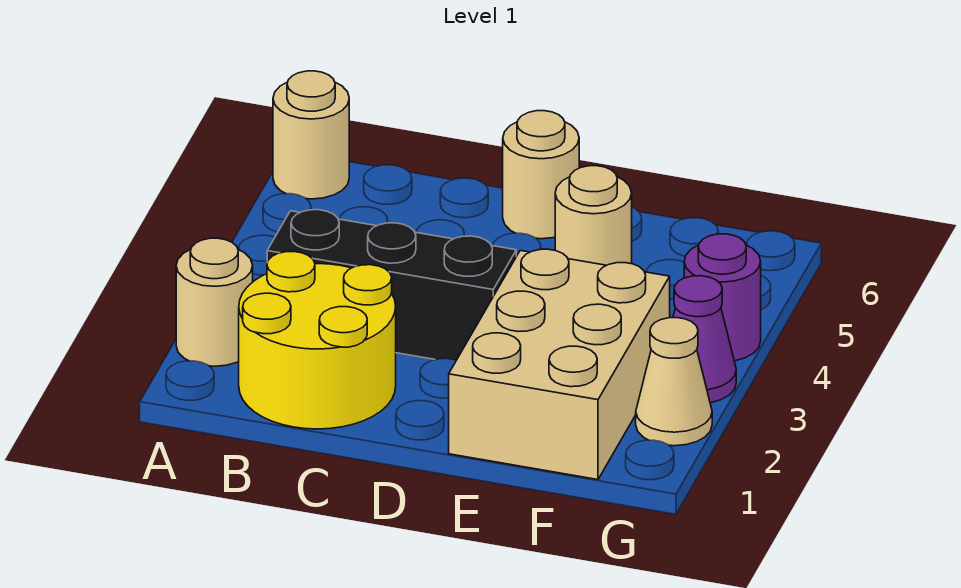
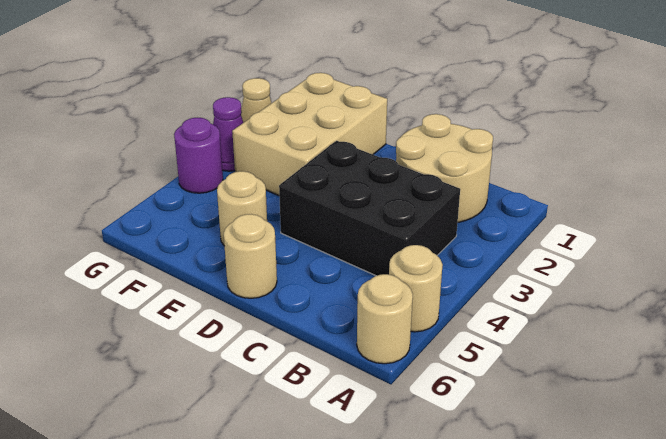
tan round brick A2 level 1 -> tan round brick A5 level 1
yellow round brick B1:C2 level 1 -> tan round brick B1:C2 level 1
black brick B3:D3 level 1 -> black brick B3:D4 level 1

